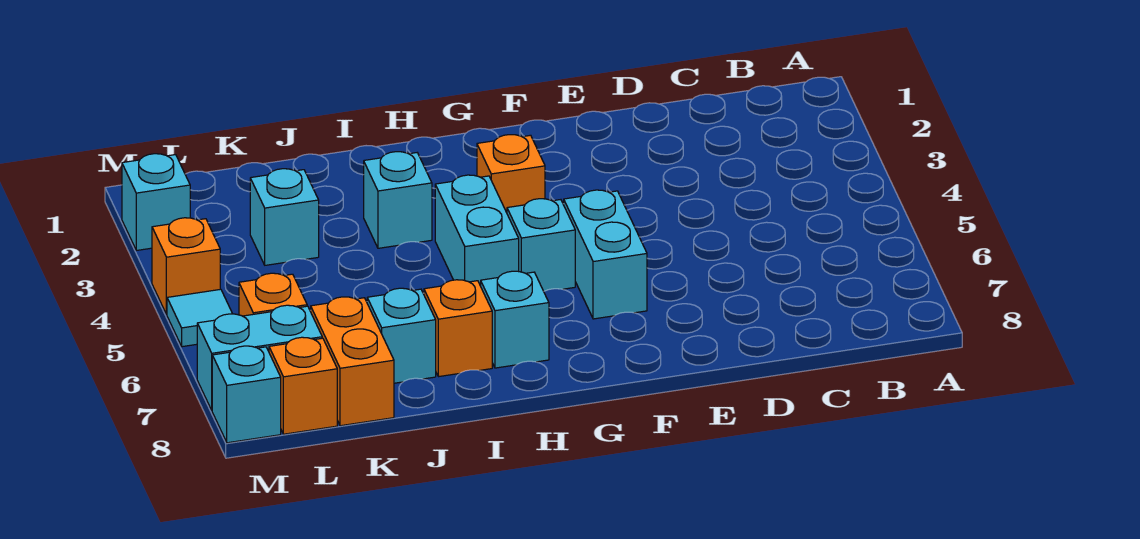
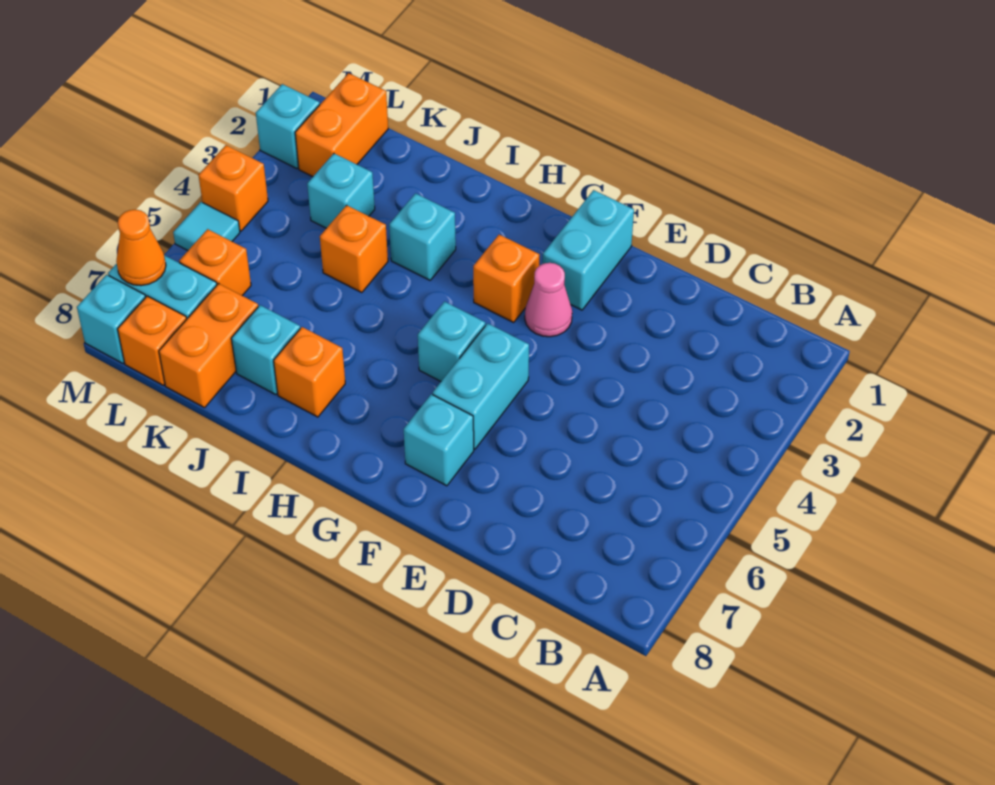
none -> pink cone F3 level 1
cyan brick H4:H5 level 1 -> cyan brick F1:F2 level 1
cyan brick H7 level 1 -> cyan brick F7 level 1
none -> orange brick J4 level 1
none -> orange brick L1:L2 level 1
none -> orange cone M7 level 2

